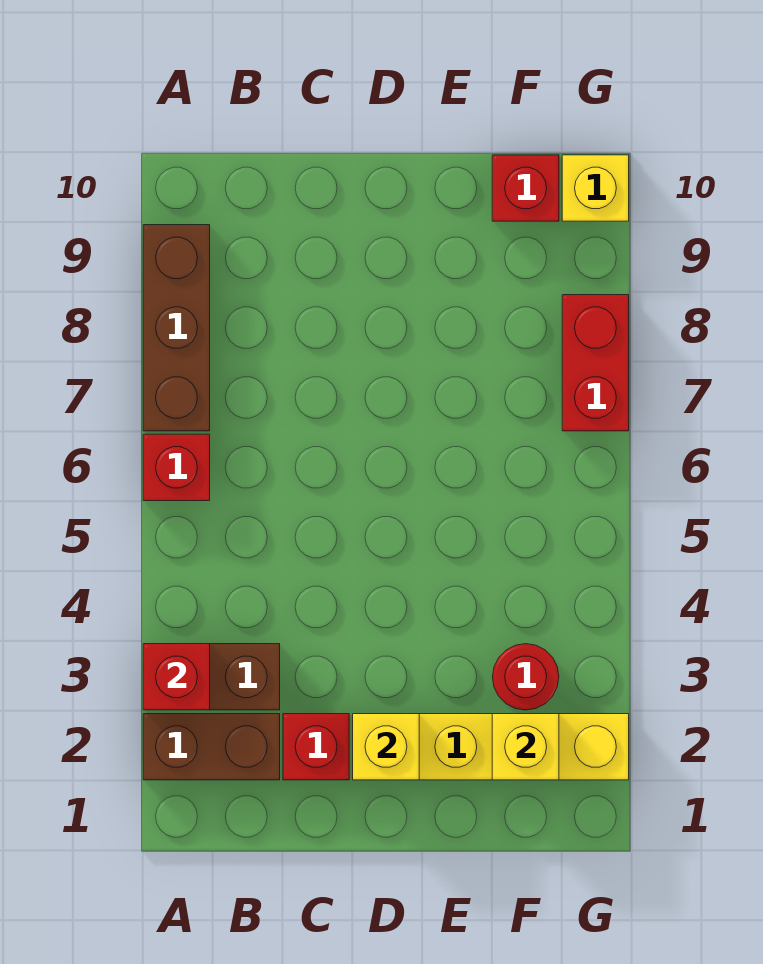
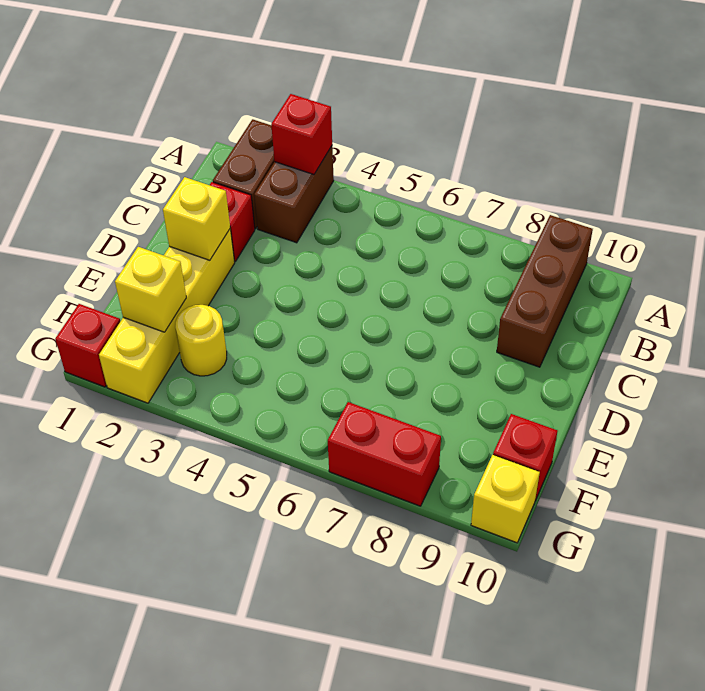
red brick A6 level 1 -> red brick G1 level 1
brown brick A7:A9 level 1 -> brown brick A9:C9 level 1
red round brick F3 level 1 -> yellow round brick F3 level 1

